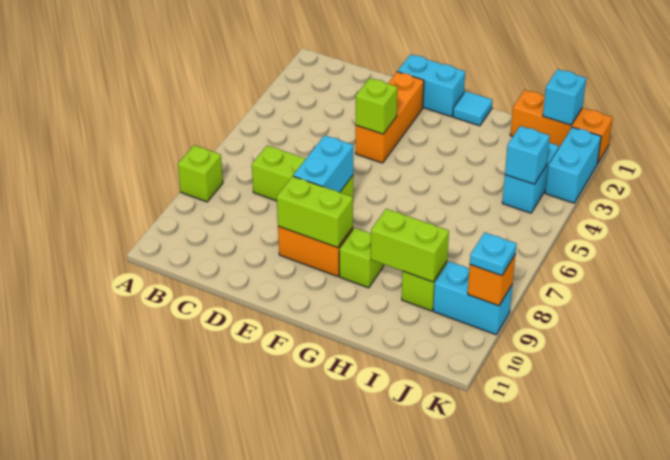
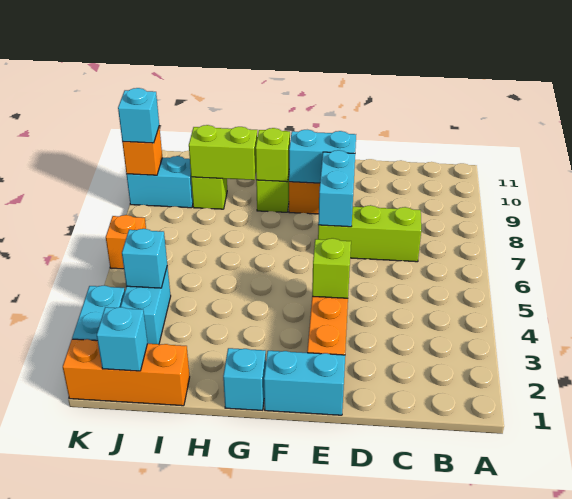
lime brick A8 level 1 -> lime brick G9 level 2
lime brick E9:F9 level 2 -> cyan brick E9:F9 level 2
cyan tile G1 level 1 -> cyan brick G1 level 1
none -> orange brick K6 level 1
cyan plate K9 level 3 -> cyan brick K9 level 3

